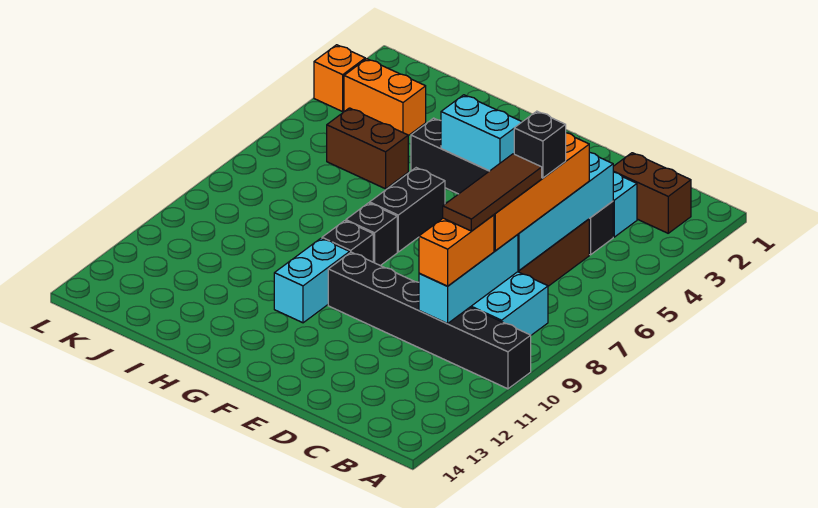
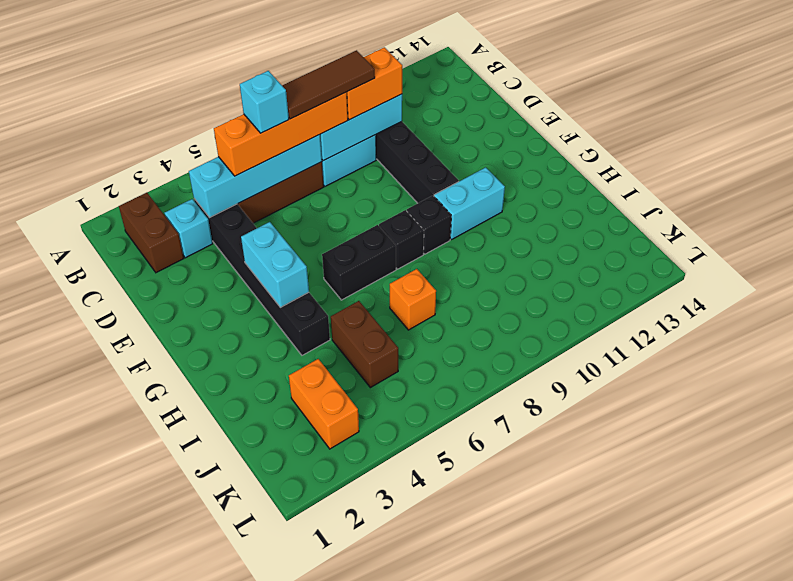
black brick C6 level 4 -> cyan brick C6 level 4
orange brick L3 level 1 -> orange brick I7 level 1

